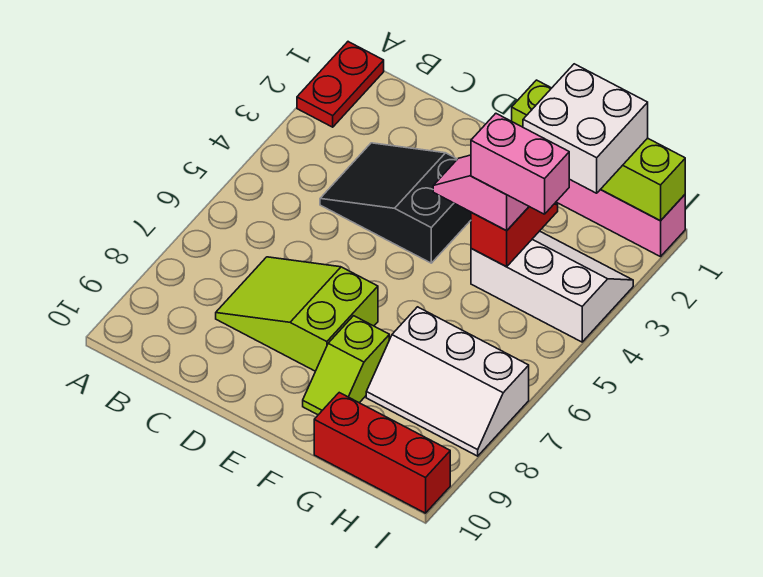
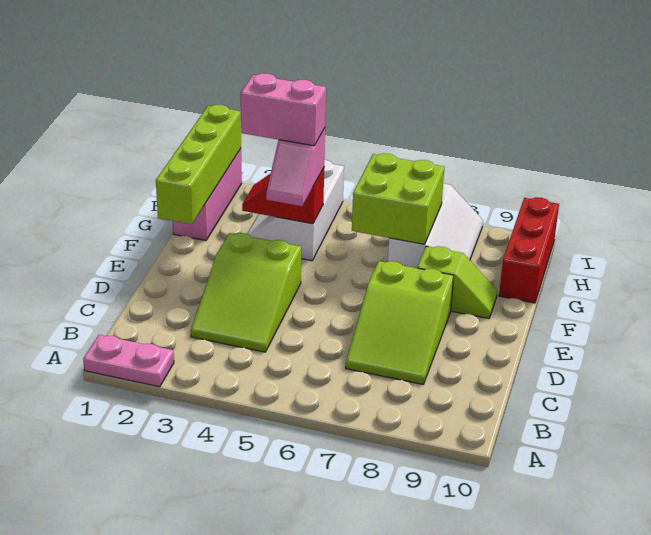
red plate A1:A2 level 1 -> pink plate A1:A2 level 1
black slope C3:E4 level 1 top E -> lime slope C3:E4 level 1 top E
white brick G1:H2 level 3 -> none
pink brick G4:H4 level 4 -> pink brick G3:G4 level 4
none -> lime brick G6:H7 level 2

